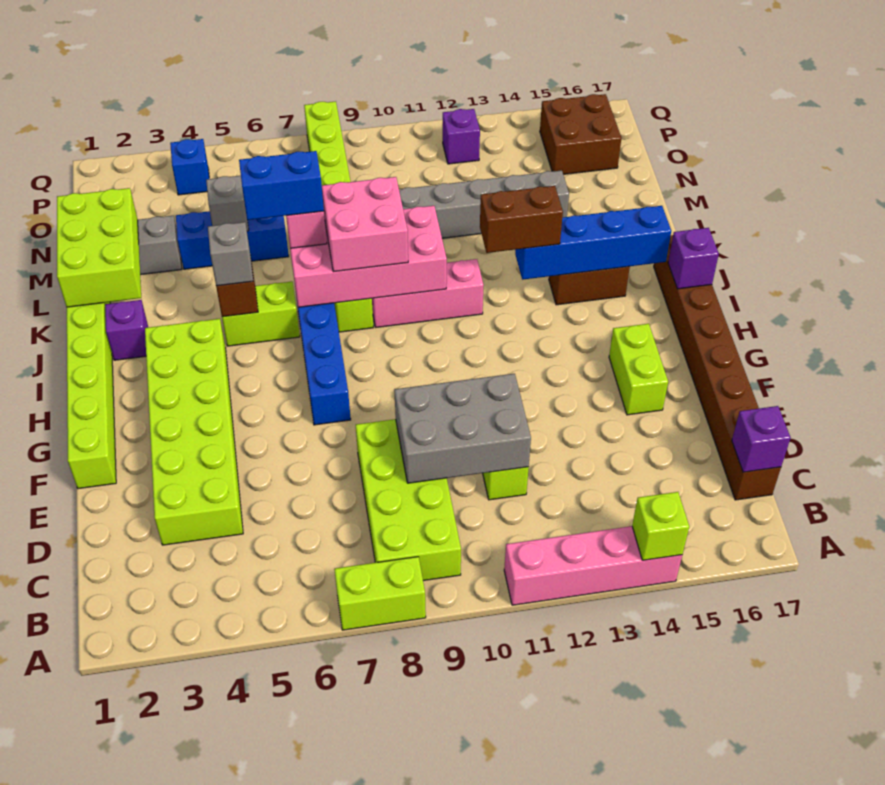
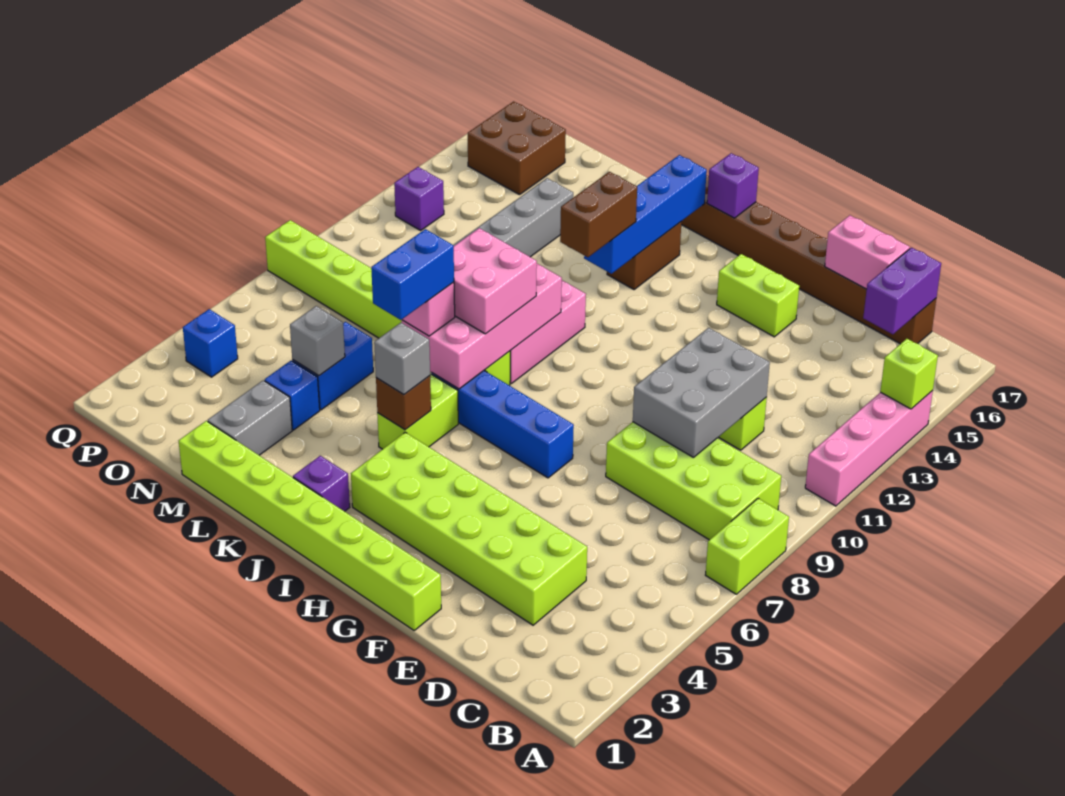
purple brick C17 level 2 -> purple brick C16:C17 level 2
none -> pink brick D17:E17 level 2
lime brick K1:M2 level 2 -> none

